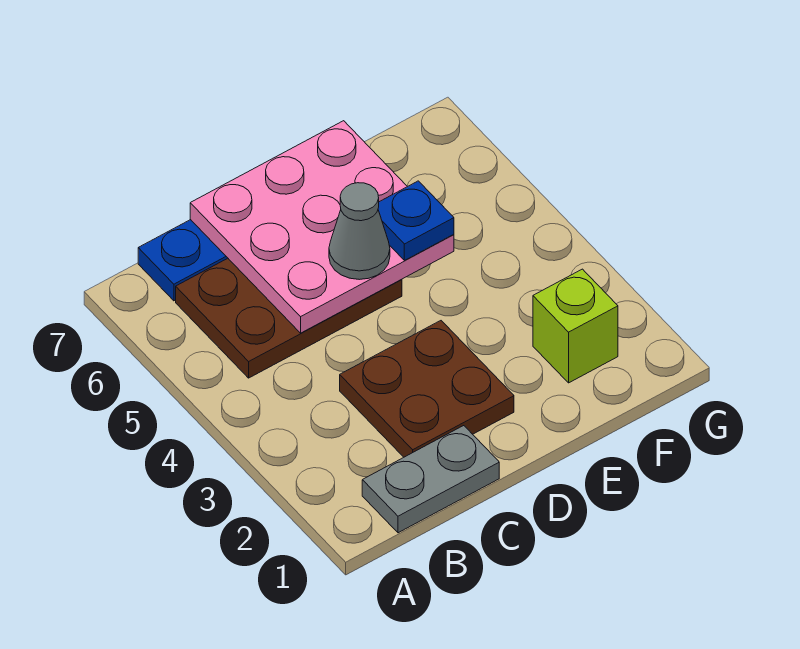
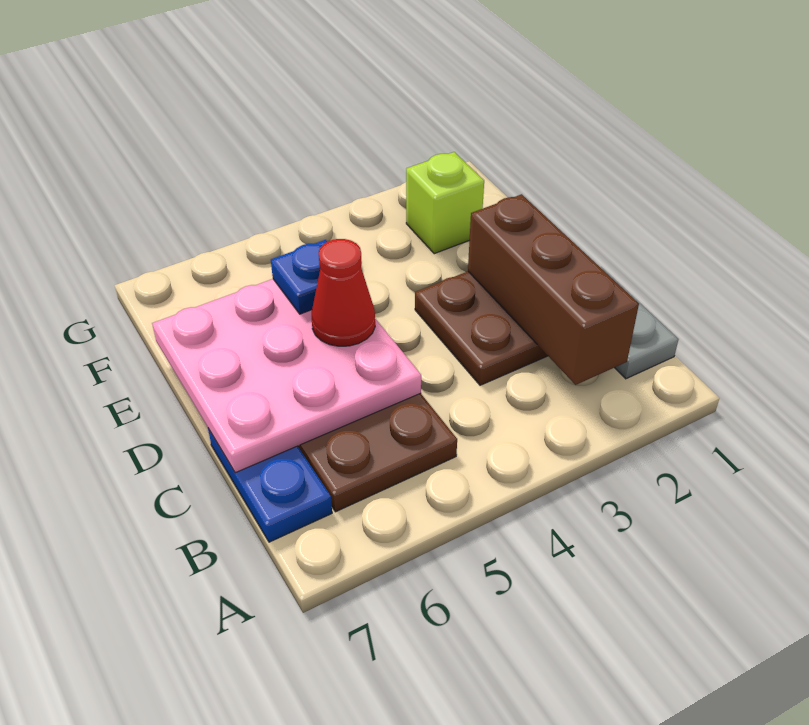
none -> brown brick B2:D2 level 2
grey cone D5 level 3 -> red cone D5 level 3

